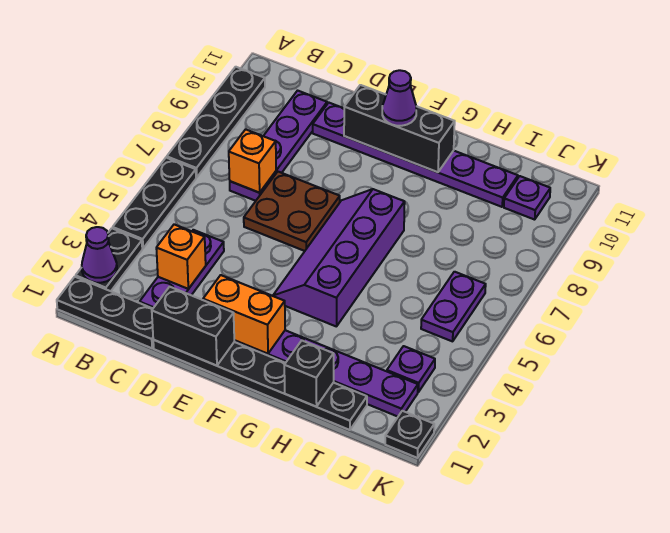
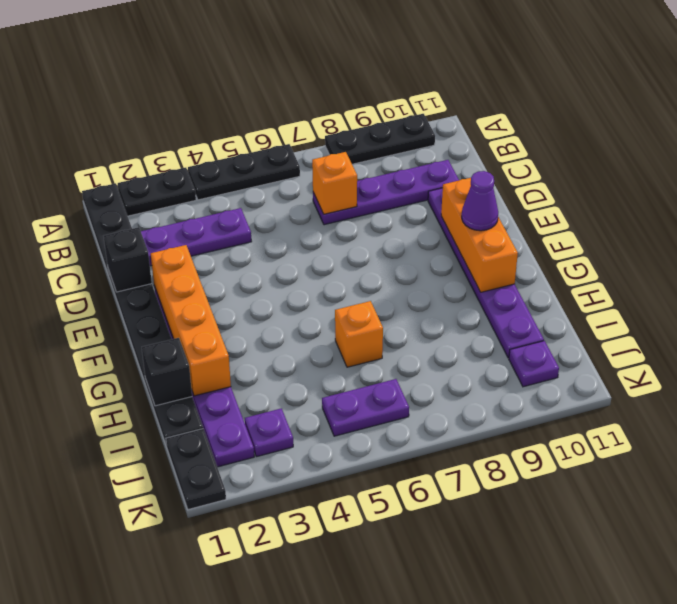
purple cone A2 level 2 -> none
black plate A7:A10 level 1 -> black plate A8:A10 level 1
orange brick C3 level 2 -> orange brick H6 level 1
black brick D1:E1 level 2 -> black brick D1 level 2
brown plate D6:E7 level 1 -> none
orange brick E2:F2 level 2 -> orange brick E2:H2 level 2
black brick E10:G10 level 2 -> orange brick E10:G10 level 2
purple slope F4:G7 level 1 top G -> none
black plate K1 level 1 -> black plate J1:K1 level 1

